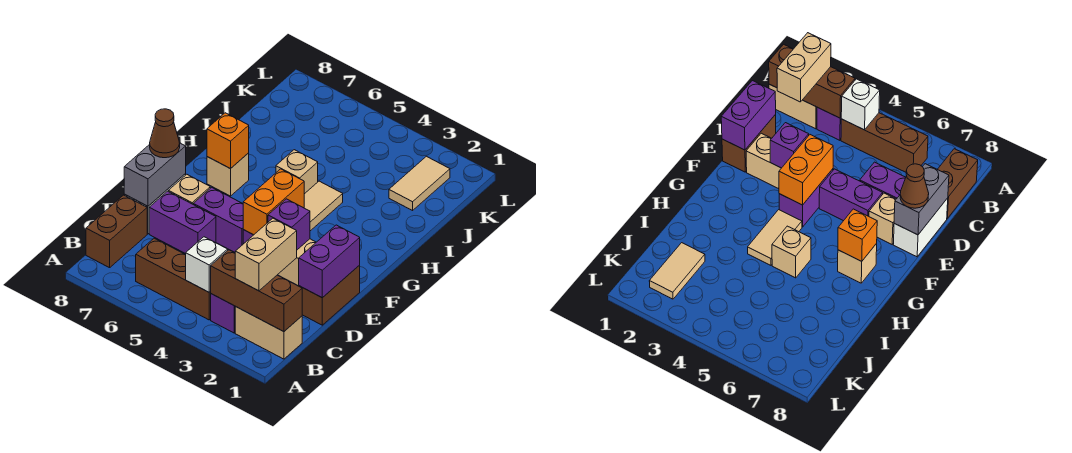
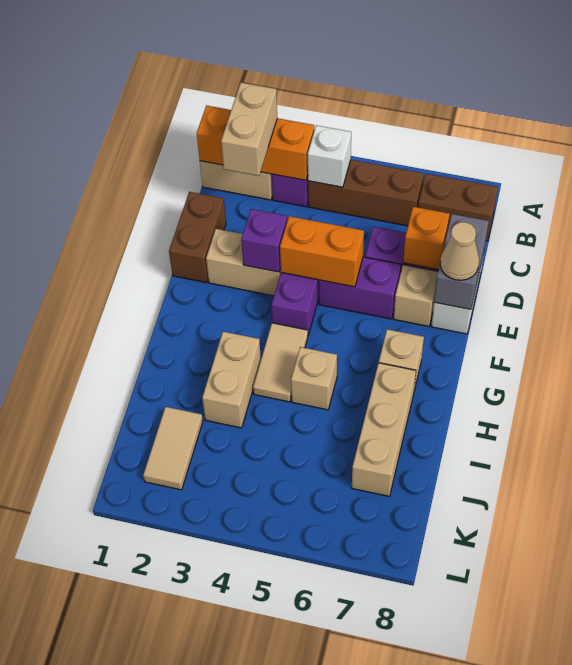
brown brick B1:B3 level 2 -> orange brick B1:B3 level 2
brown brick B8:C8 level 1 -> brown brick B7:B8 level 1
purple brick D1:E1 level 2 -> none
orange brick E4:F4 level 2 -> orange brick E4:E5 level 2
brown cone E8 level 3 -> tan cone E8 level 3
orange brick G7 level 2 -> orange brick D7 level 2
none -> tan brick H3:I3 level 1
none -> tan brick H7:J7 level 1

